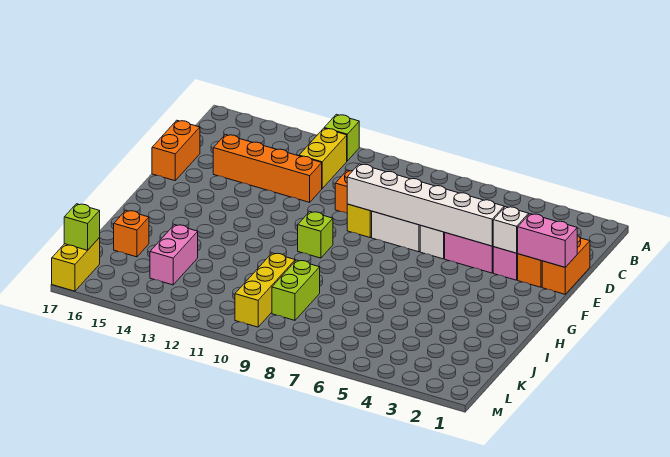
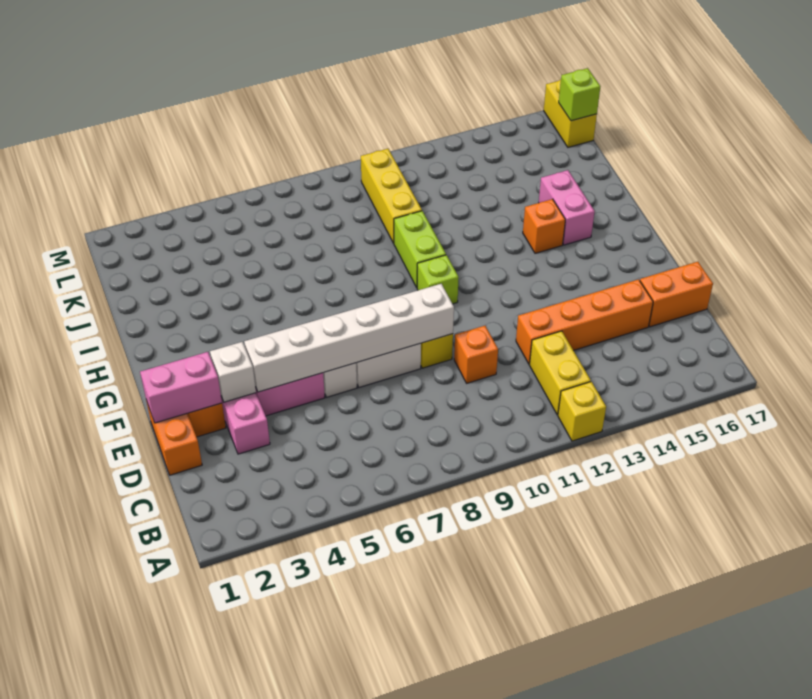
lime brick A12 level 1 -> yellow brick A12 level 1
orange brick D17:E17 level 1 -> orange brick D16:D17 level 1
lime brick J9:K9 level 1 -> lime brick H10:I10 level 1
pink brick J14:K14 level 1 -> pink brick H15:I15 level 1
orange brick J16 level 1 -> orange brick H14 level 1

